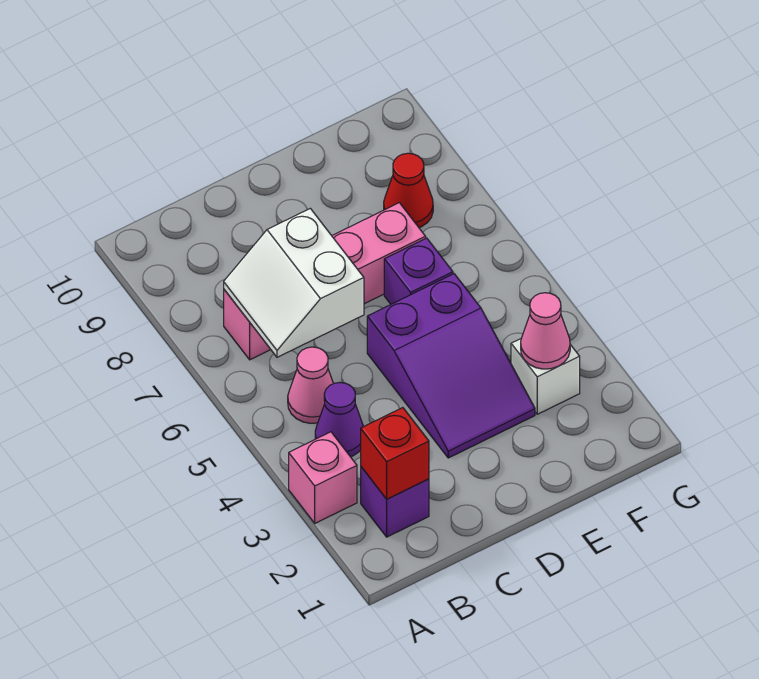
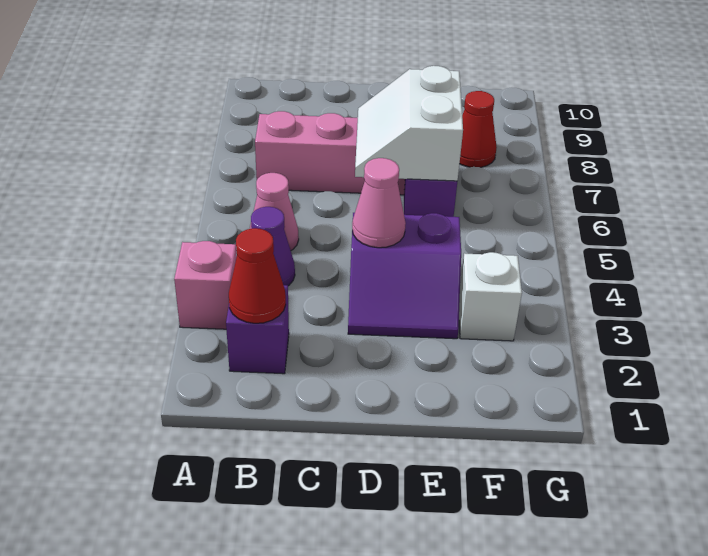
red brick B2 level 2 -> red cone B2 level 2
white slope B6:C7 level 2 top C -> white slope D6:E7 level 2 top E
purple slope D3:E5 level 1 top 5 -> purple slope D3:E4 level 1 top 4
pink cone F3 level 2 -> pink cone D4 level 2

